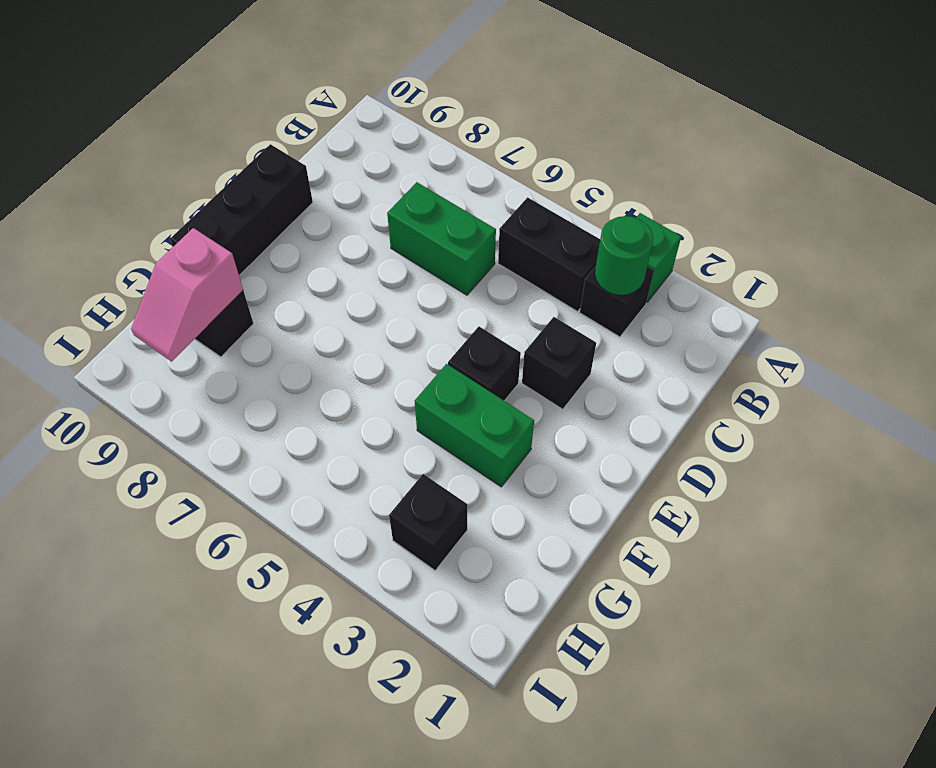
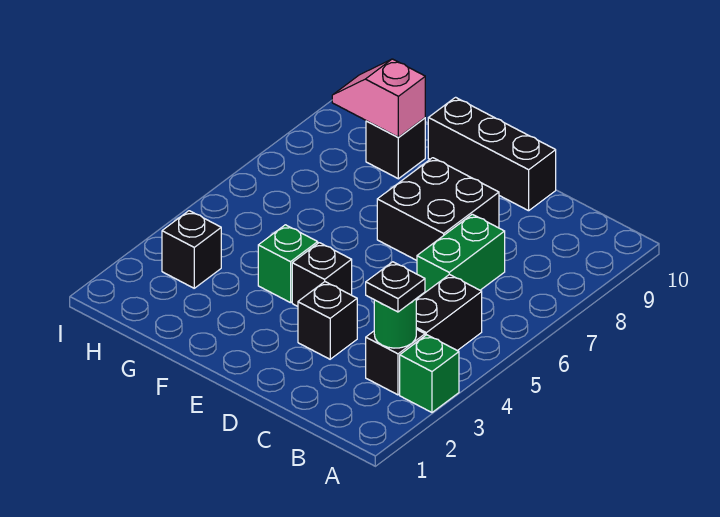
none -> black plate B3 level 3
none -> black brick D7:E8 level 1
green brick F3:F4 level 1 -> green brick F4 level 1

